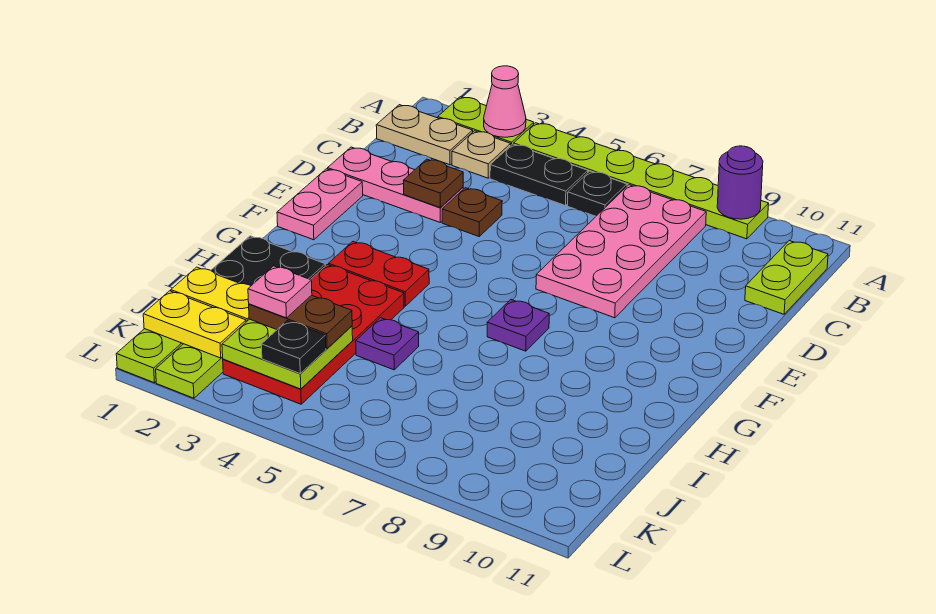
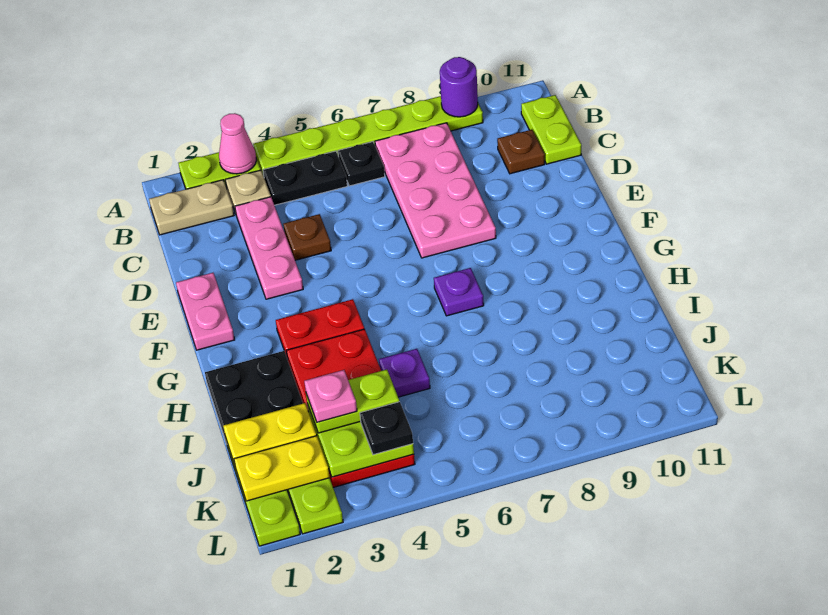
pink plate D1:D3 level 1 -> pink plate C3:E3 level 1
brown plate D3 level 2 -> brown plate C10 level 1
brown plate J3:J4 level 3 -> lime plate J3:J4 level 3

